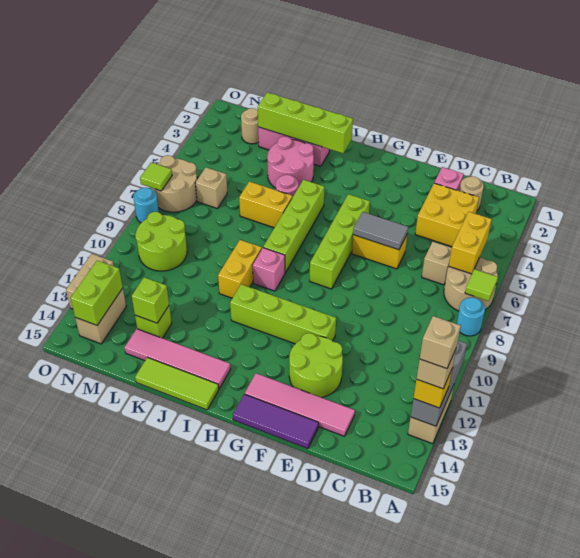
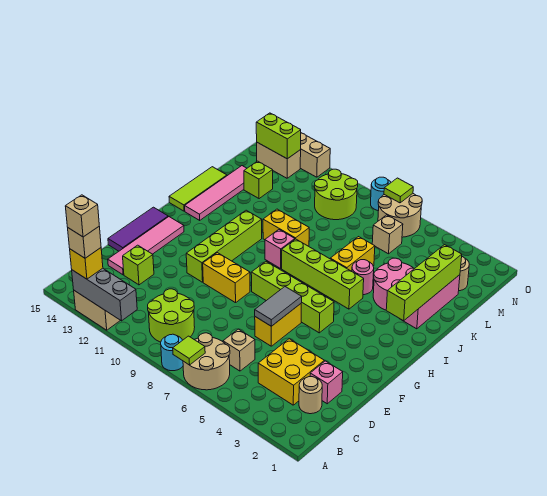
yellow brick B5:B6 level 2 -> yellow brick F9:F10 level 1
lime round brick E12:F13 level 1 -> lime round brick B9:C10 level 1
lime brick L13 level 2 -> lime brick D13 level 1

